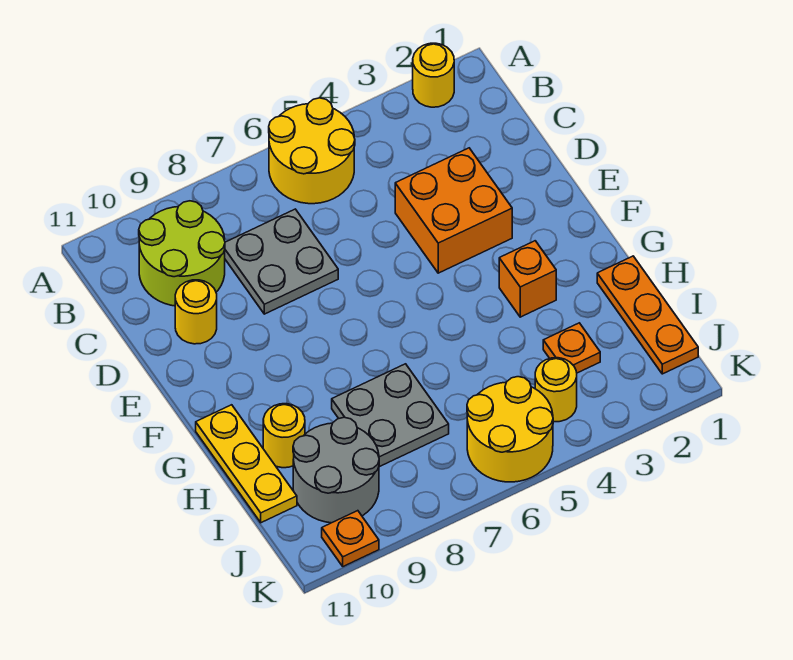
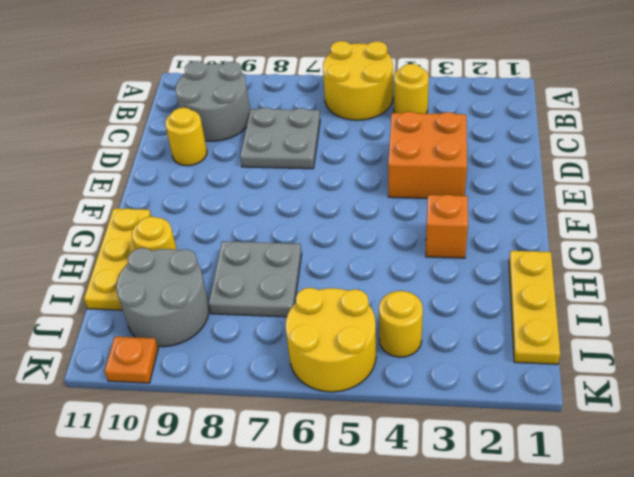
yellow round brick A2 level 1 -> yellow round brick B4 level 1
lime round brick B9:C10 level 1 -> grey round brick B9:C10 level 1
orange plate H1:J1 level 1 -> yellow plate H1:J1 level 1
orange plate I3 level 1 -> none

